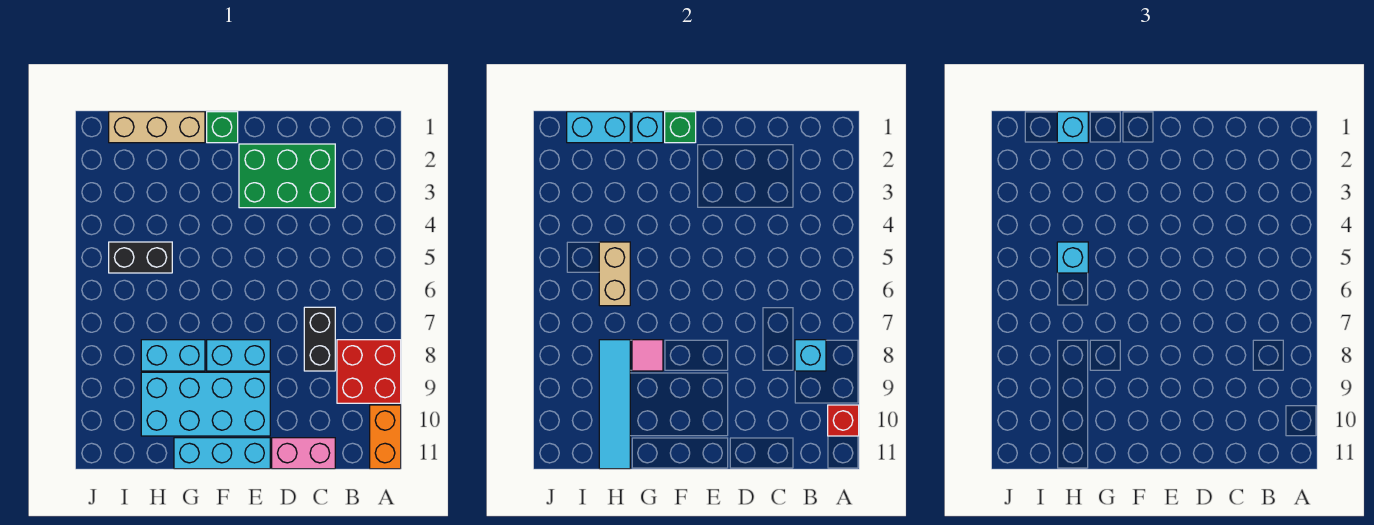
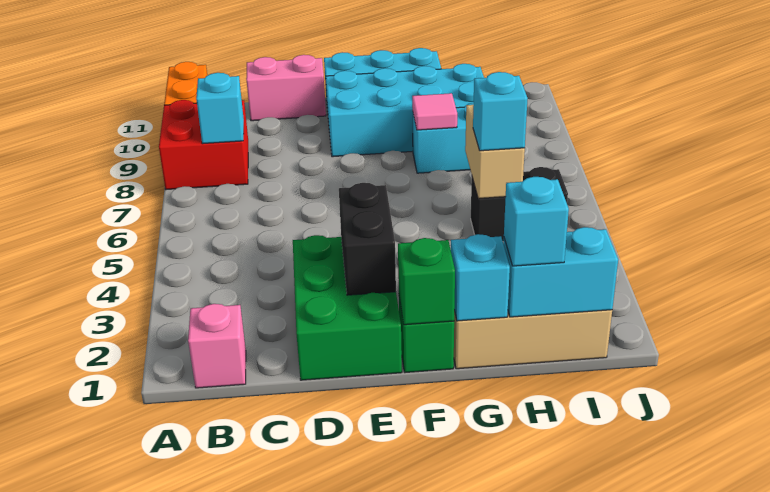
red brick A10 level 2 -> none
none -> pink brick B1 level 1
green brick C2:E3 level 1 -> green brick D1:E3 level 1
black brick C7:C8 level 1 -> black brick E2:E3 level 2
cyan brick E8:F8 level 1 -> none
cyan tile H8:H11 level 2 -> none

